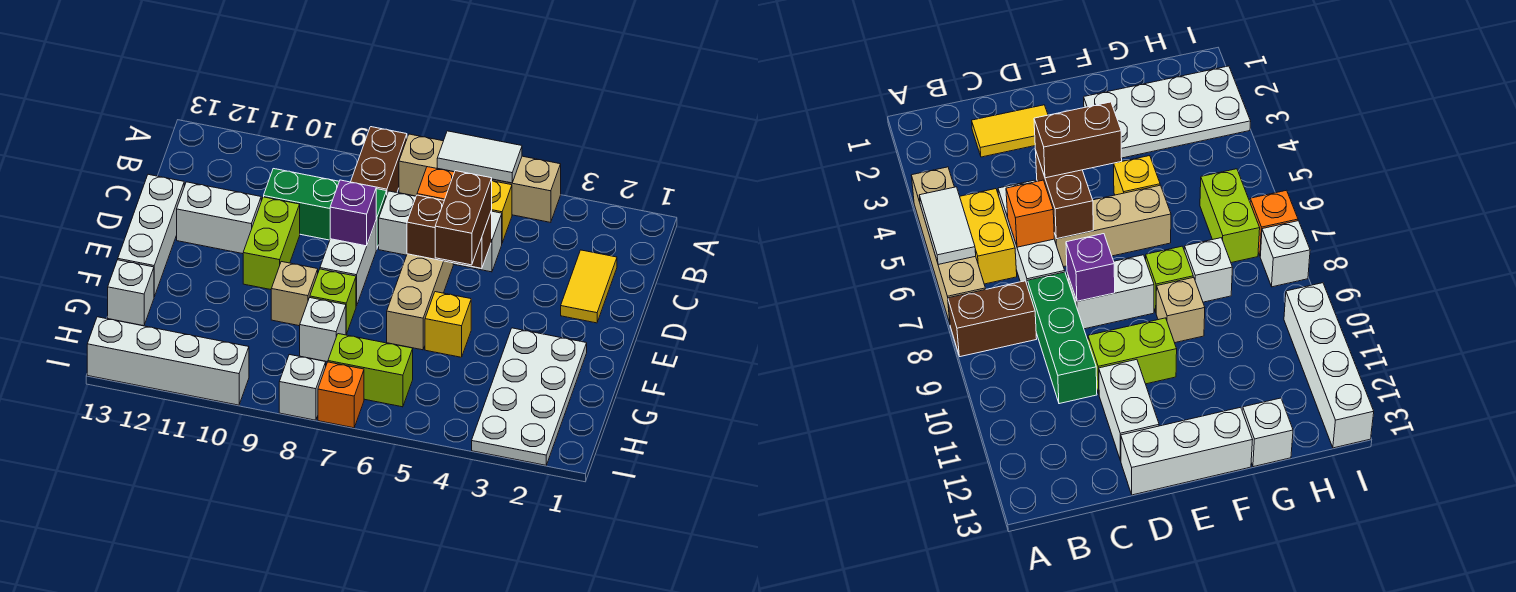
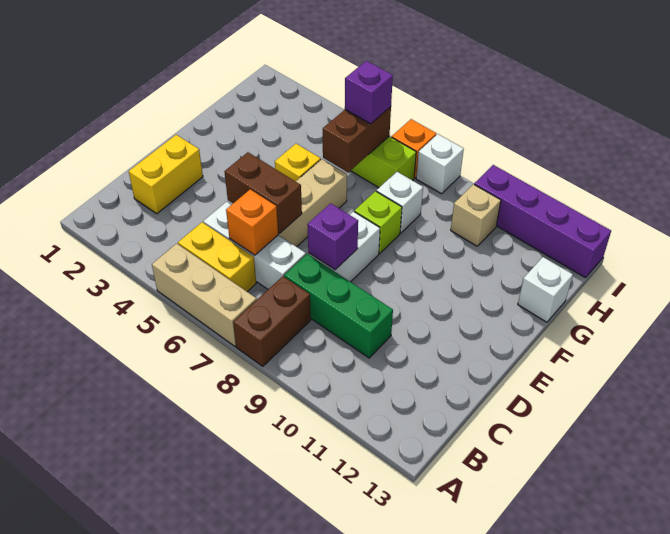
tan brick A4:A7 level 1 -> tan brick A5:A7 level 1
white tile A5:A6 level 2 -> none
yellow tile C2:D2 level 1 -> yellow brick C2:D2 level 1
brown brick D5:E5 level 3 -> brown brick G6:H6 level 2
lime brick D10:E10 level 1 -> none
white brick D11:D12 level 1 -> none
white brick D13:F13 level 1 -> none
white plate F2:I3 level 1 -> none
tan brick F9 level 1 -> tan brick H10 level 1
none -> purple brick H6 level 3
white brick I10:I13 level 1 -> purple brick I10:I13 level 1

